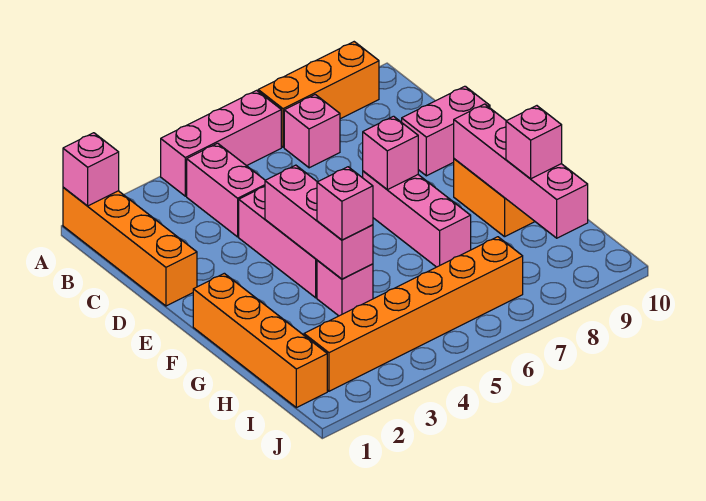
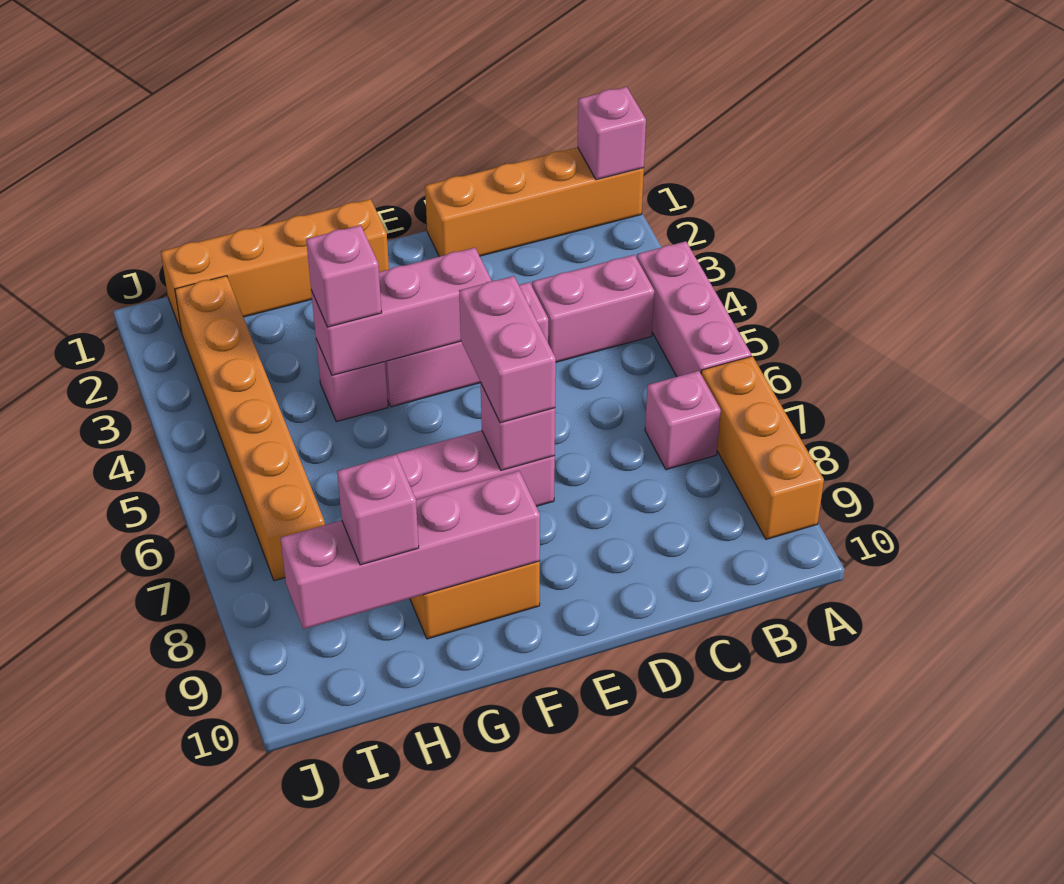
pink brick D9:D10 level 1 -> pink brick E6:E7 level 3

